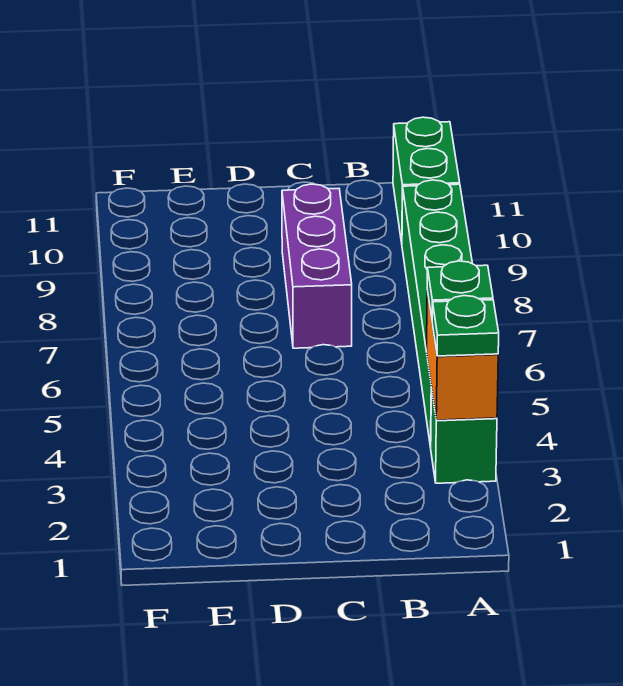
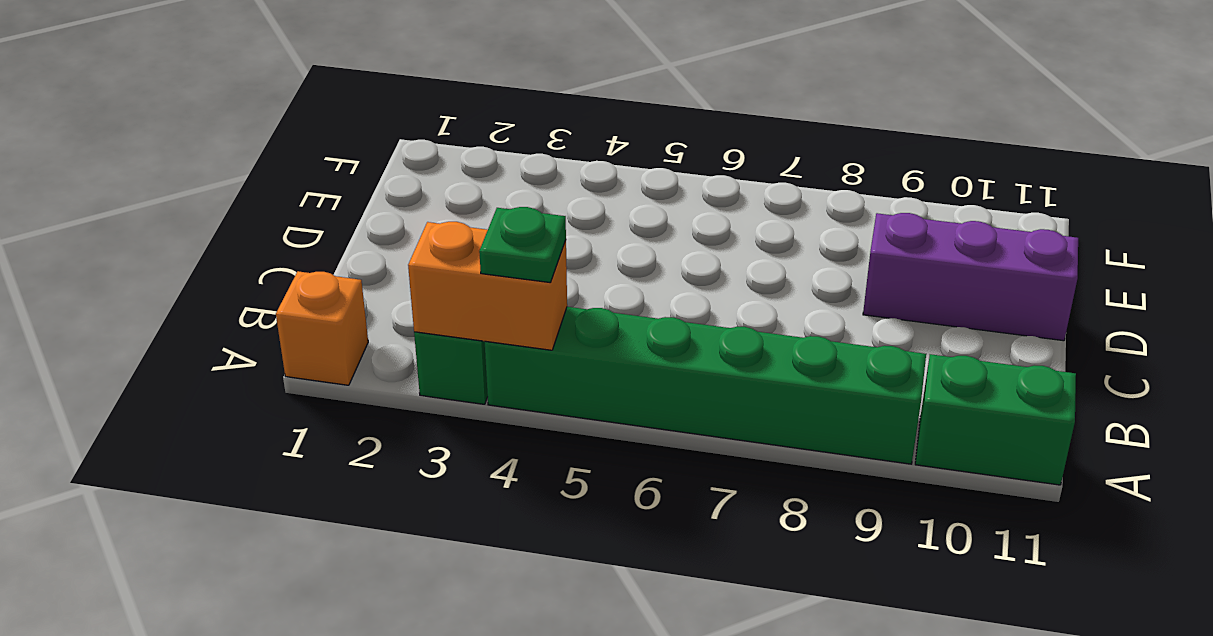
none -> orange brick A1 level 1
green plate A3 level 3 -> none
purple brick C7:C9 level 1 -> purple brick D9:D11 level 1

